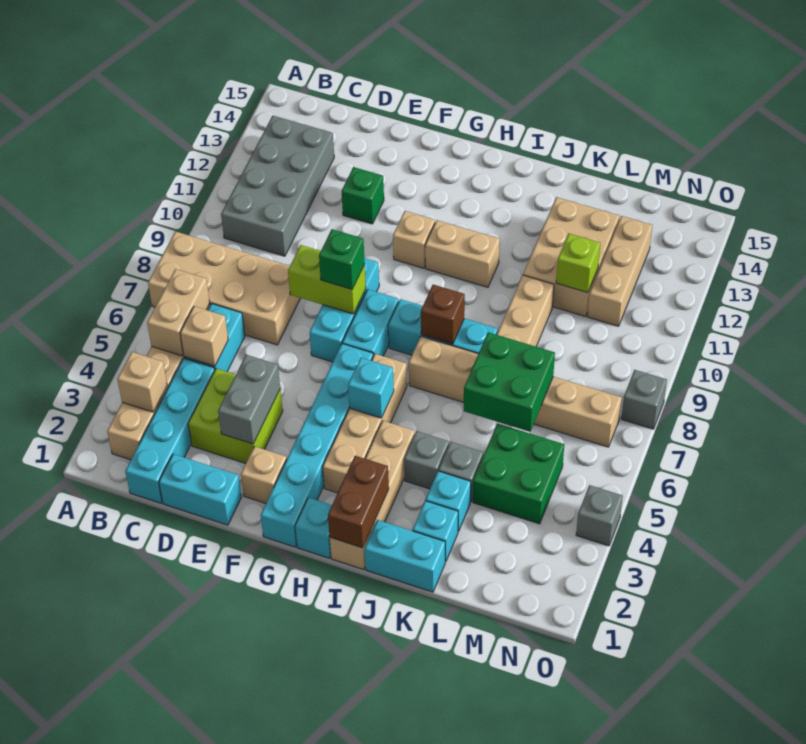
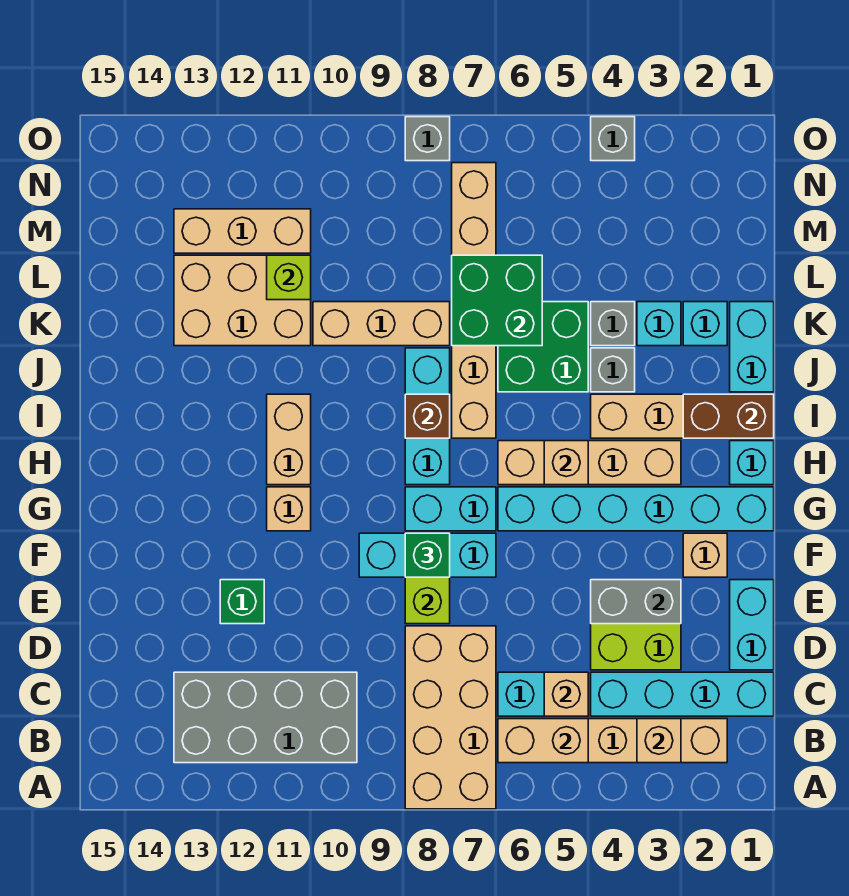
cyan brick H5 level 2 -> tan brick H5 level 2
green brick L4:M5 level 1 -> green brick J5:K6 level 1

